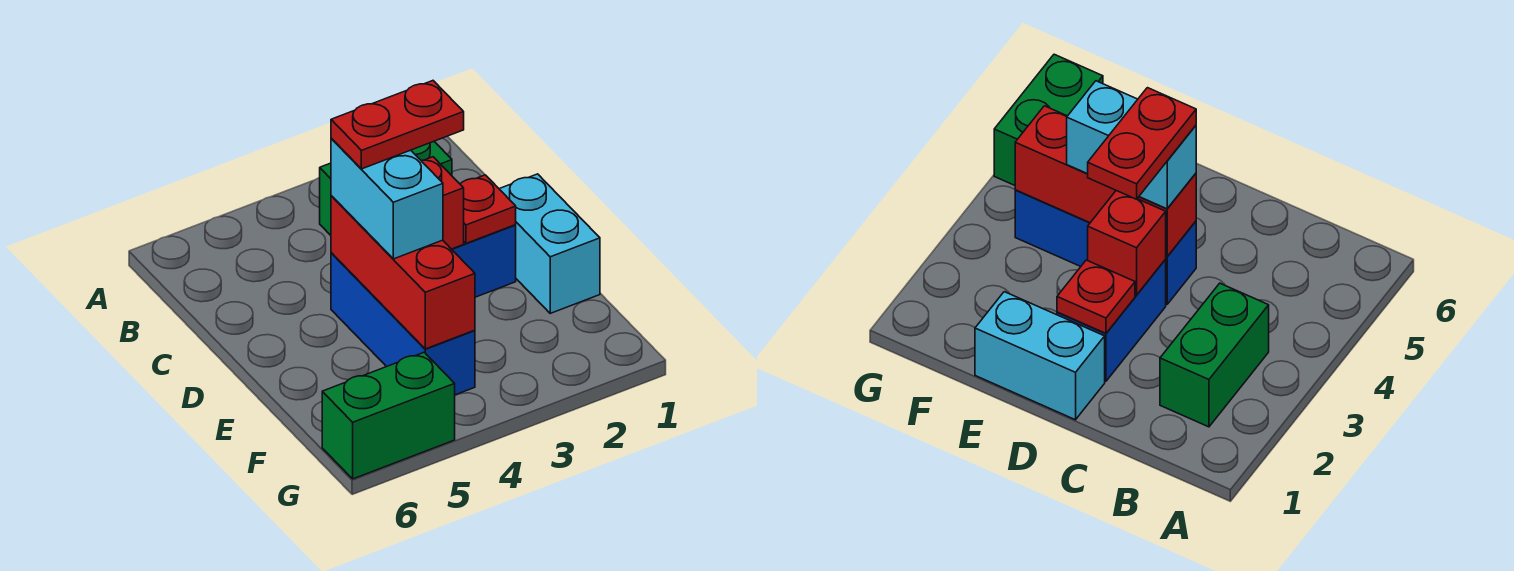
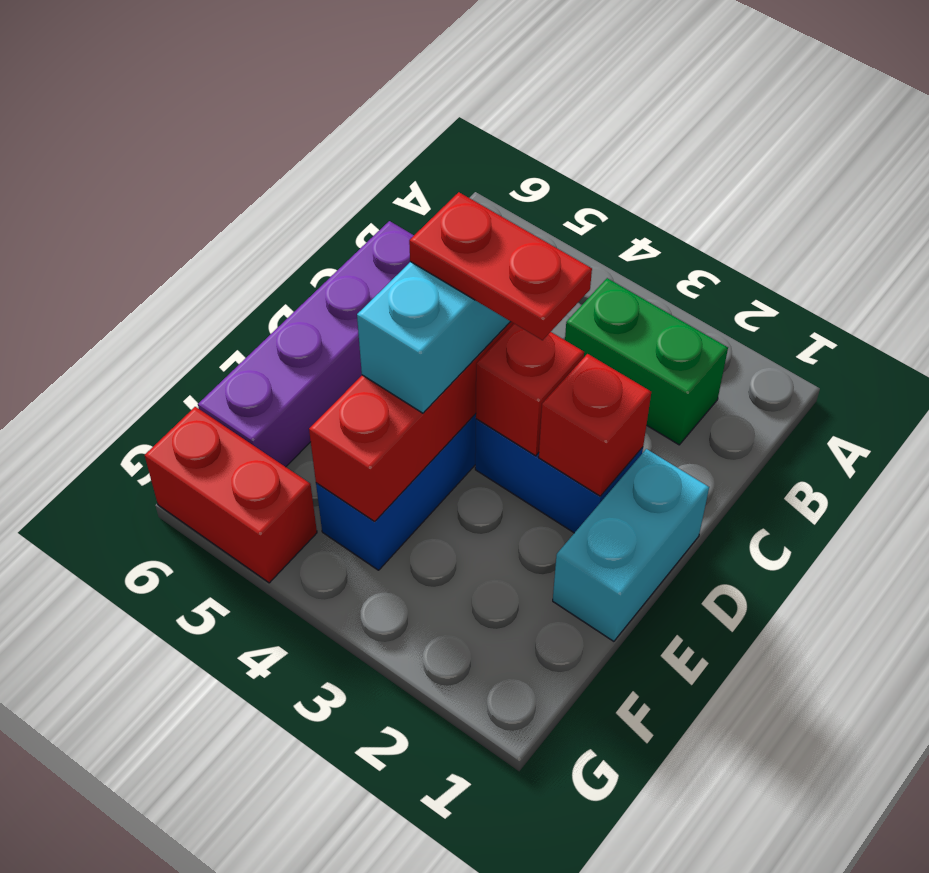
none -> purple brick C6:F6 level 1
red plate D2 level 2 -> red brick D2 level 2
green brick G5:G6 level 1 -> red brick G5:G6 level 1

